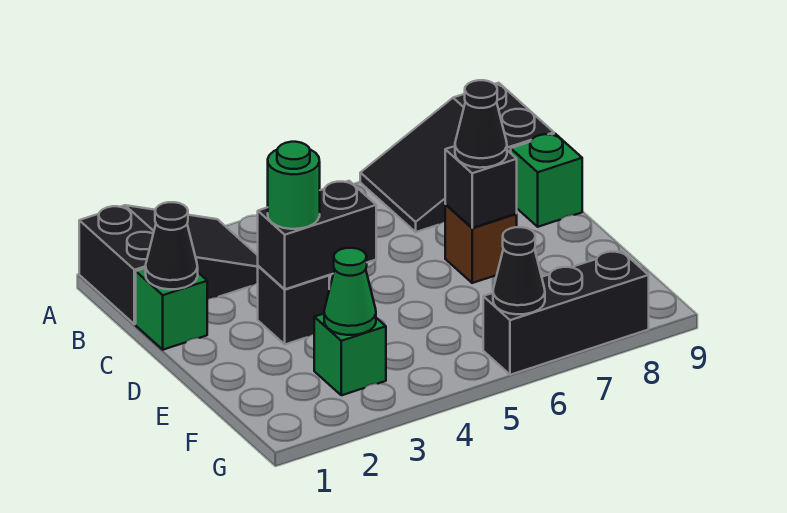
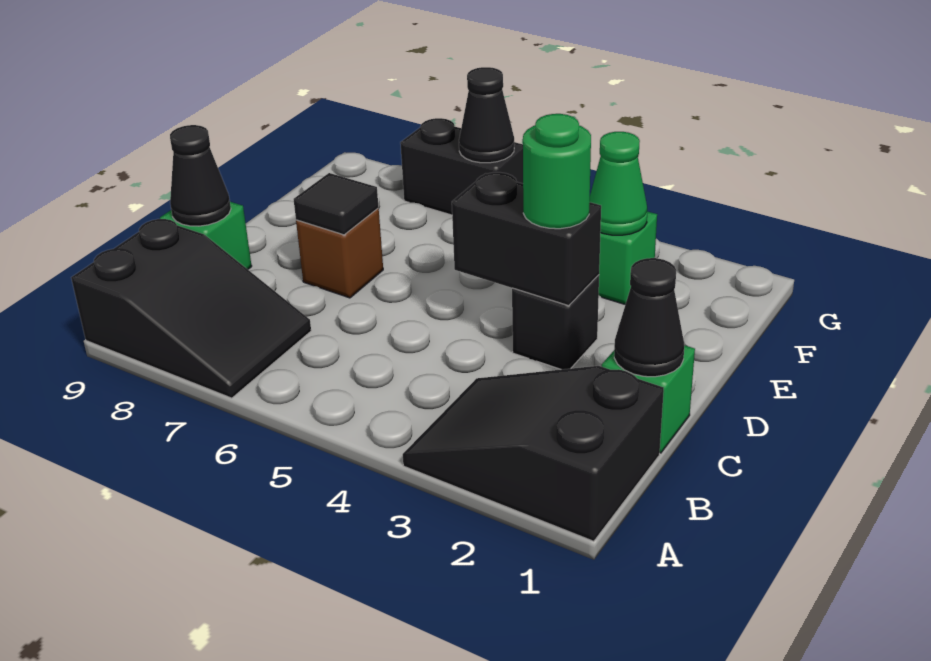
black brick D7 level 2 -> black tile D7 level 2
black cone D7 level 3 -> black cone C9 level 2
black brick G6:G8 level 1 -> black brick G6:G7 level 1

